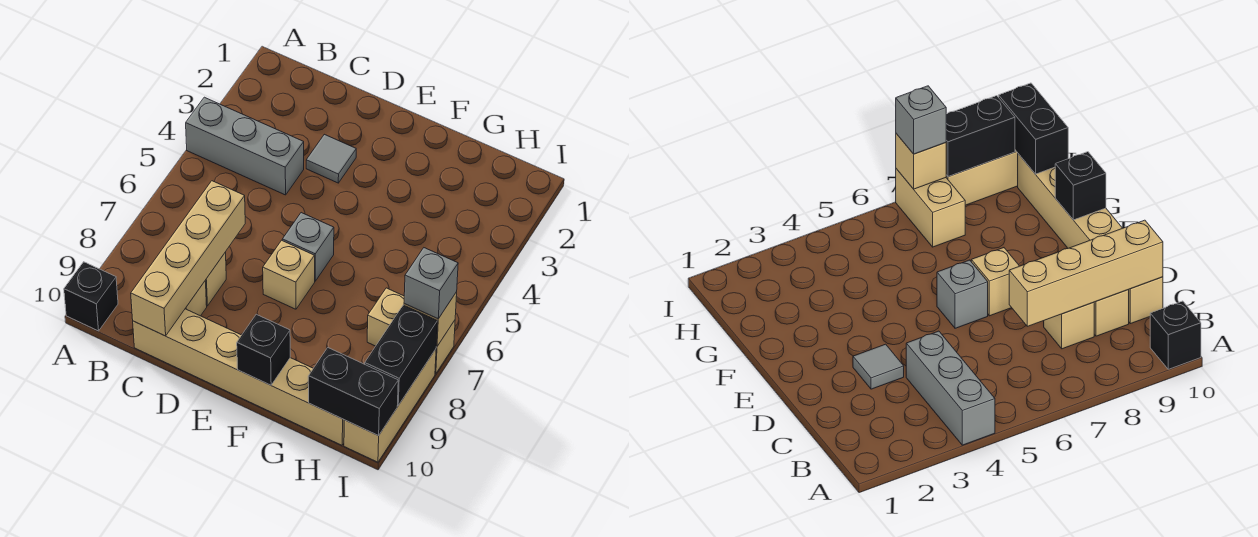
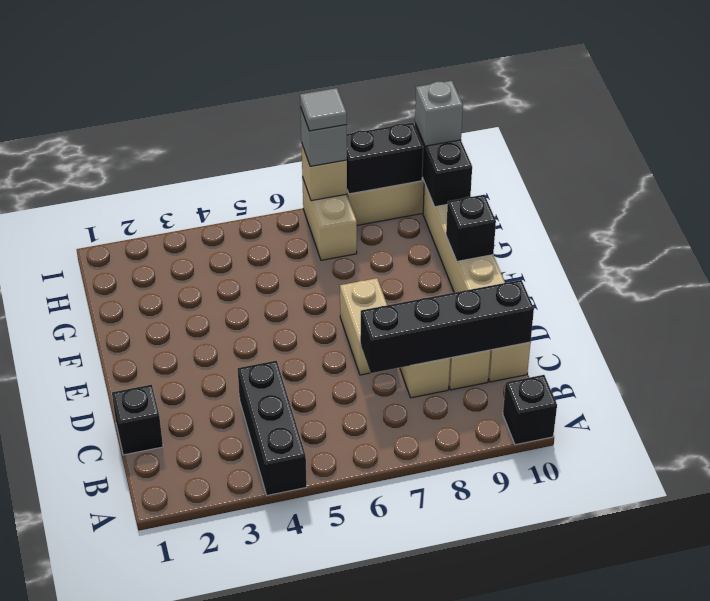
grey brick A4:C4 level 1 -> black brick A4:C4 level 1
none -> black brick C1 level 1
tan brick C7:C10 level 2 -> black brick C7:C10 level 2
grey tile D3 level 1 -> grey tile I7 level 4
grey brick E6 level 1 -> grey brick I10 level 3
tan brick E7 level 1 -> tan brick D7:E7 level 1

